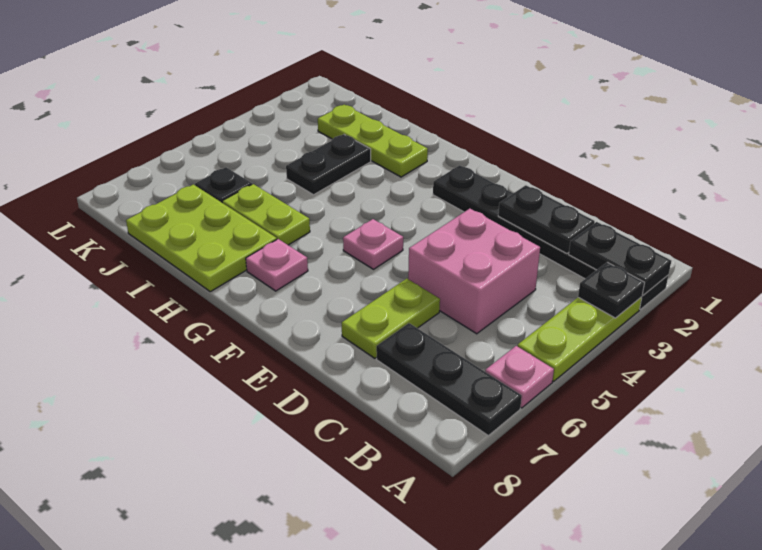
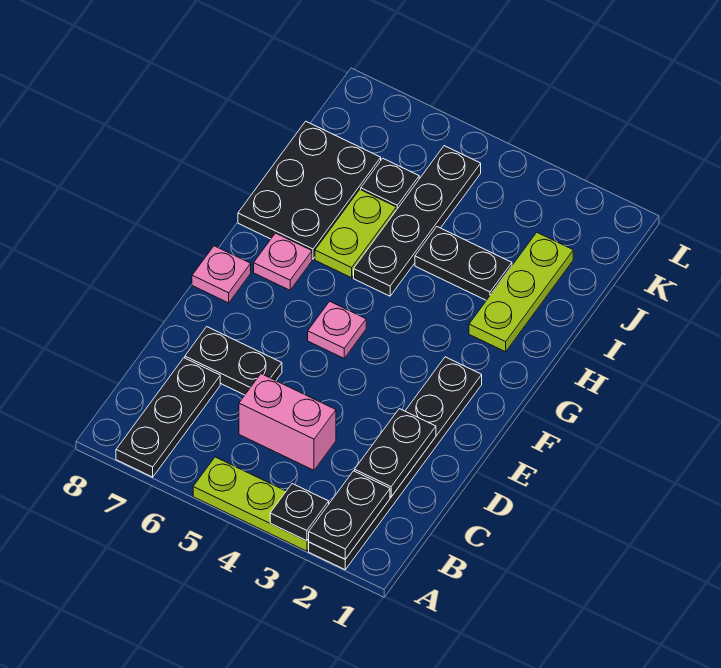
pink plate A6 level 1 -> pink plate F8 level 1
pink brick C4:D5 level 1 -> pink brick C4:C5 level 1
lime plate D6:D7 level 1 -> black plate D6:D7 level 1
none -> black plate H5:K5 level 1
lime plate H7:J8 level 1 -> black plate H7:J8 level 1

